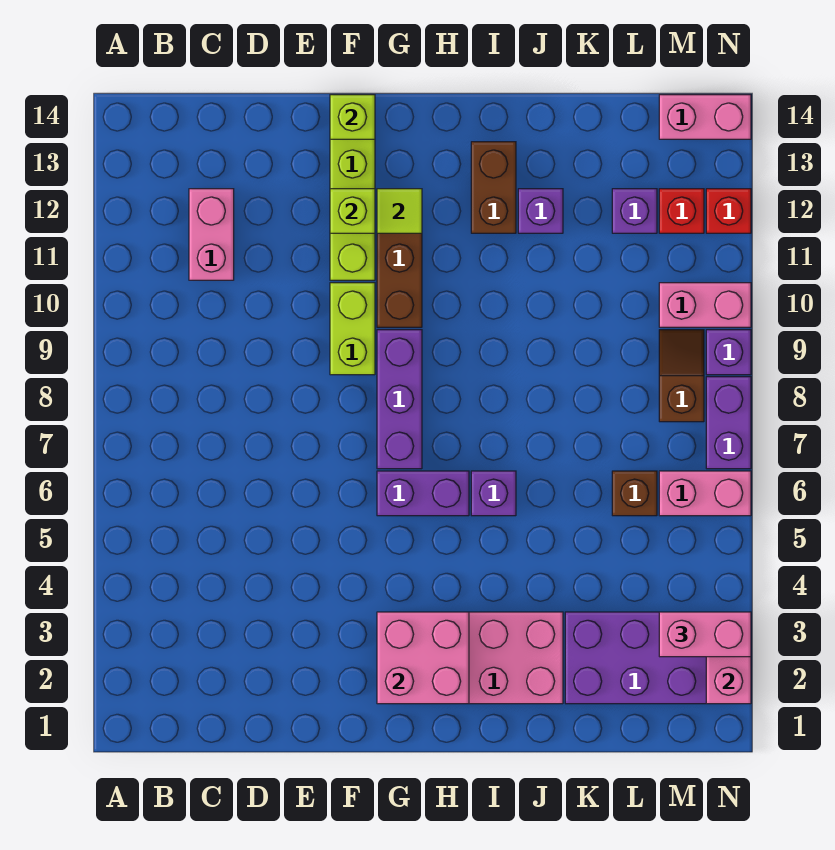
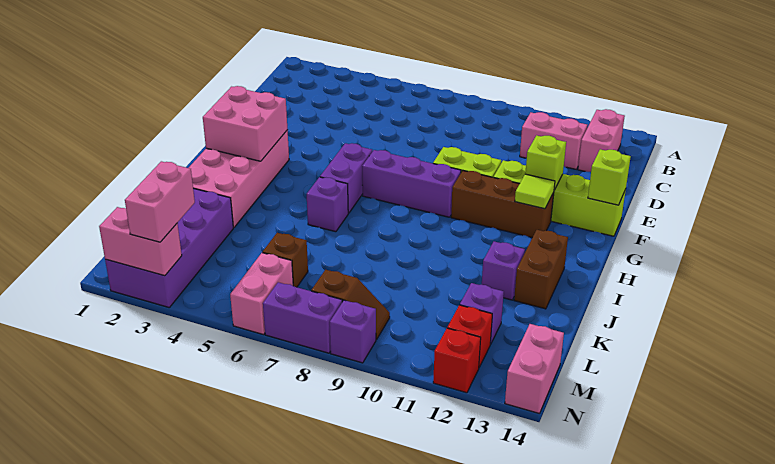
brown brick I12:I13 level 1 -> brown brick I13:J13 level 1
pink brick M10:N10 level 1 -> pink brick B13:C13 level 1

